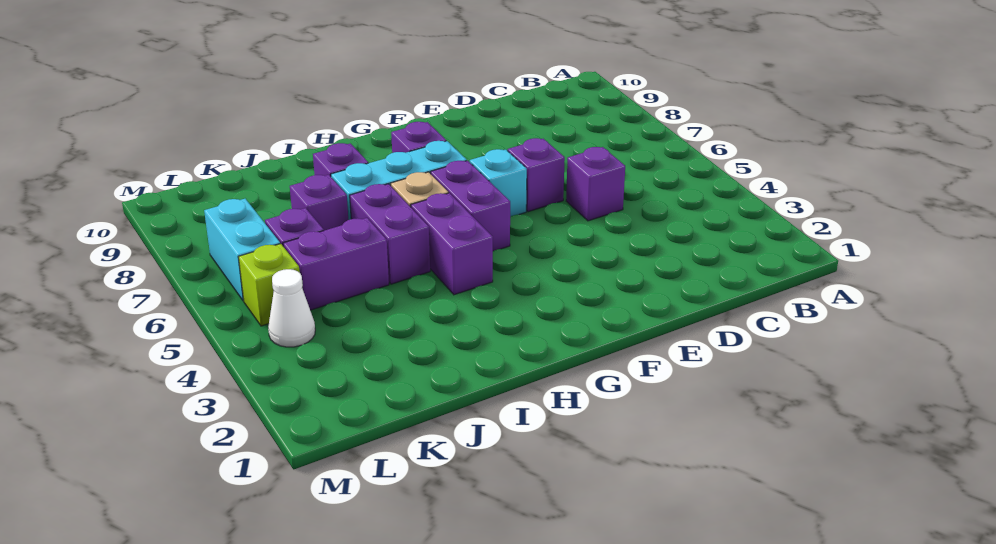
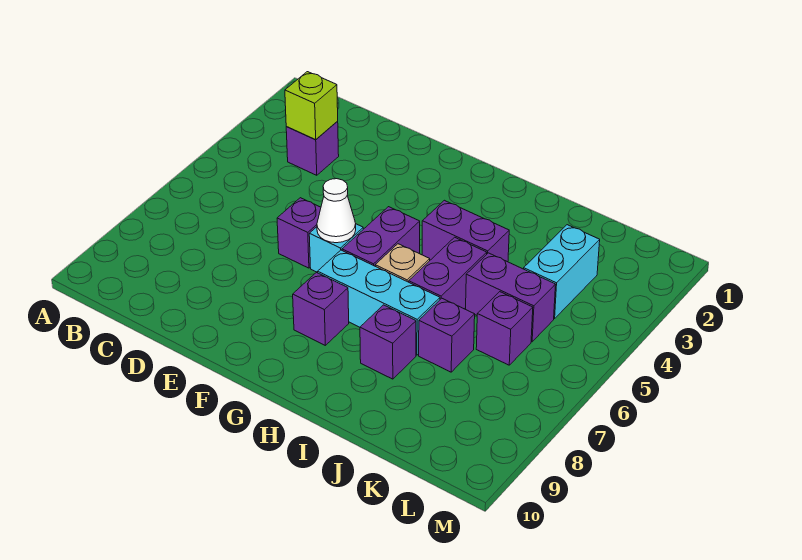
purple brick D5 level 1 -> purple brick C3 level 1
purple brick H4:H5 level 1 -> purple brick H4:I4 level 1
white cone L4 level 1 -> white cone F6 level 2
lime brick L5 level 1 -> lime brick C3 level 2
cyan brick L6:L7 level 1 -> cyan brick K3:K4 level 1

